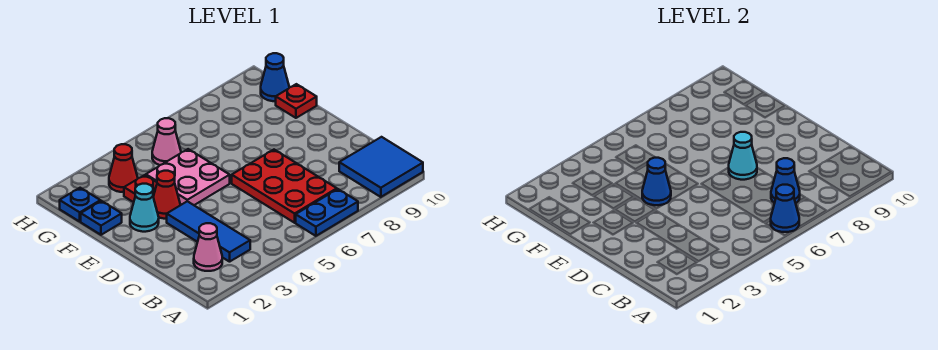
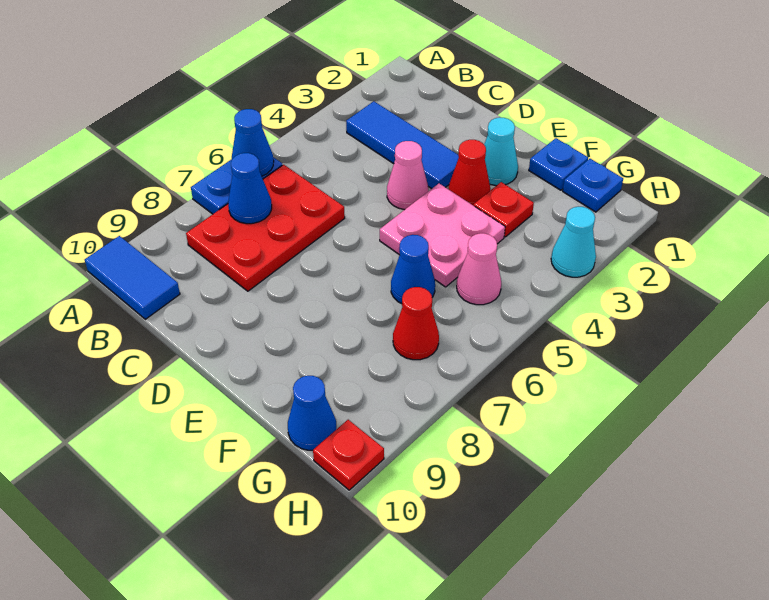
blue tile A9:B10 level 1 -> blue tile A10:B10 level 1
pink cone B2 level 1 -> pink cone D4 level 1
red plate B6:D7 level 1 -> red plate B6:C8 level 1
cyan cone D7 level 2 -> cyan cone H3 level 1
blue cone E4 level 2 -> blue cone F6 level 1
red plate F10 level 1 -> red plate H10 level 1
red cone G3 level 1 -> red cone G7 level 1

